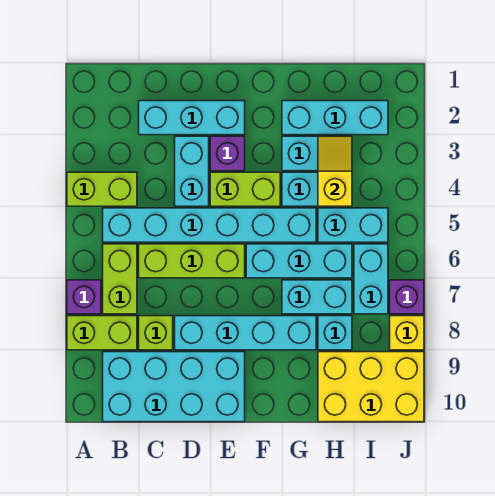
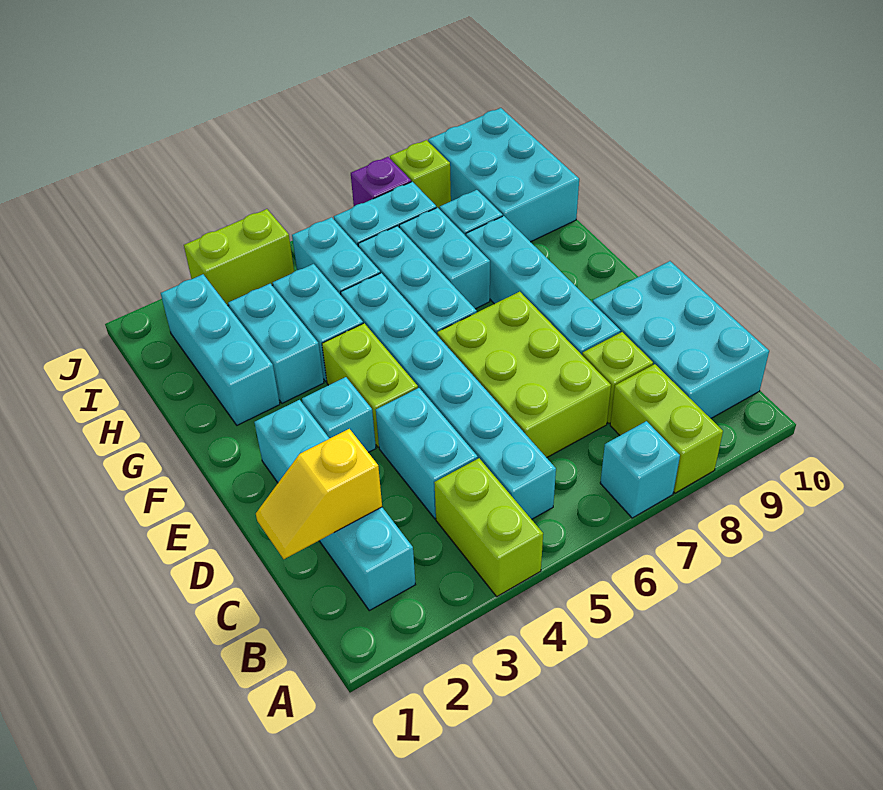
purple brick A7 level 1 -> cyan brick A7 level 1
lime brick B6:B7 level 1 -> lime brick J3:J4 level 1
cyan brick B9:E10 level 1 -> cyan brick B9:D10 level 1
cyan brick C2:E2 level 1 -> cyan brick B2:E2 level 1
lime brick C6:E6 level 1 -> lime brick C6:E7 level 1
cyan brick D3:D4 level 1 -> cyan brick C4:D4 level 1
purple brick E3 level 1 -> cyan brick E3 level 1
yellow slope H3:H4 level 2 top 4 -> yellow slope C1:C2 level 2 top 2
yellow brick H9:J10 level 1 -> cyan brick H9:J10 level 1
yellow brick J8 level 1 -> lime brick J8 level 1

